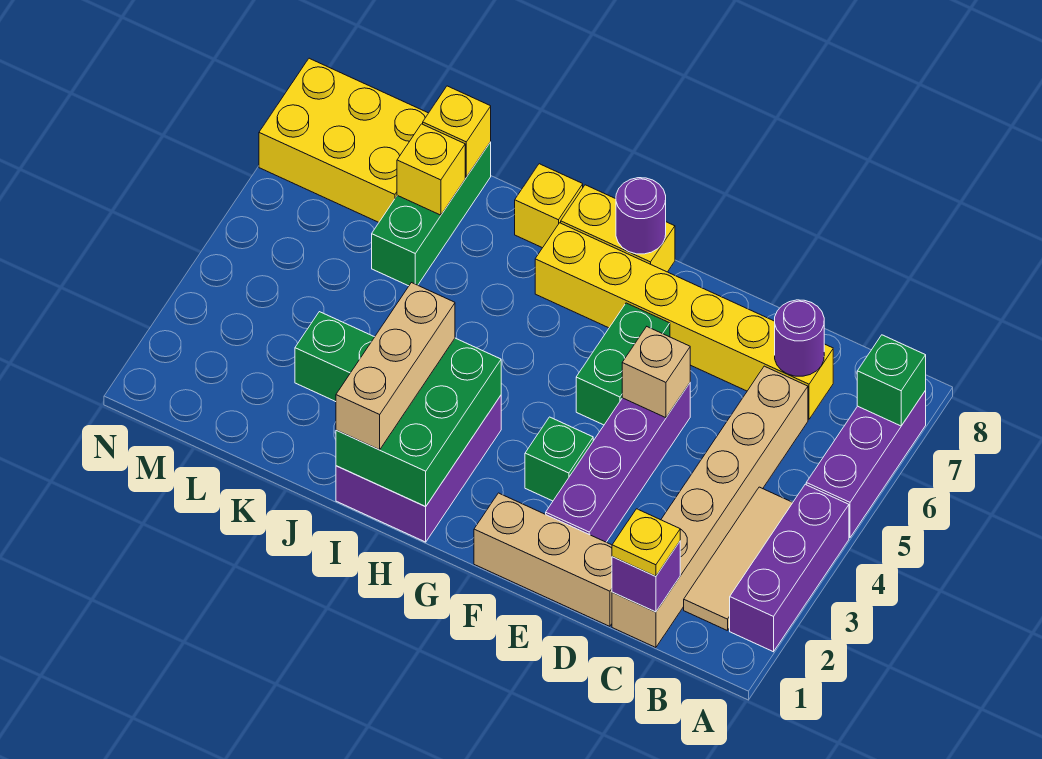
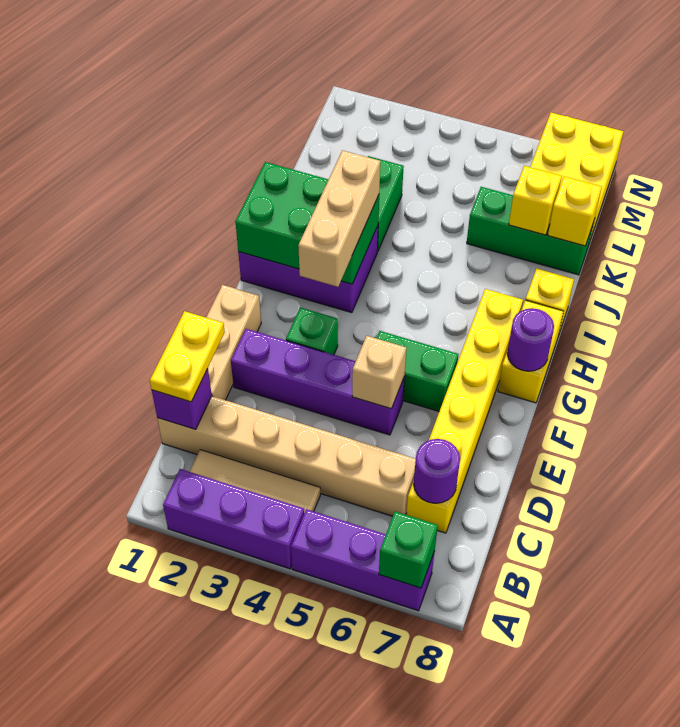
yellow plate C1 level 3 -> yellow plate C1:D1 level 3
tan brick I1:I3 level 3 -> tan brick G3:I3 level 3

